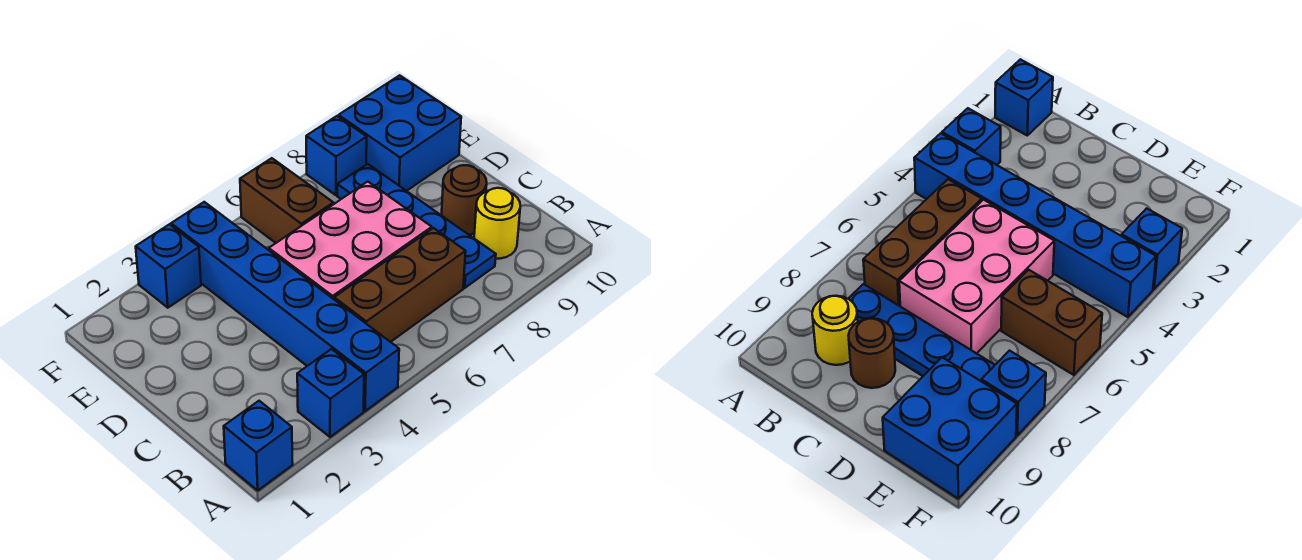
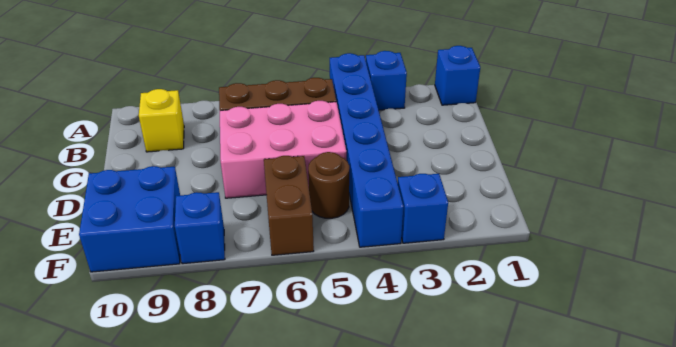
blue plate B8:E8 level 1 -> none
yellow round brick B9 level 1 -> yellow brick B9 level 1
brown round brick C9 level 1 -> brown round brick E5 level 1

